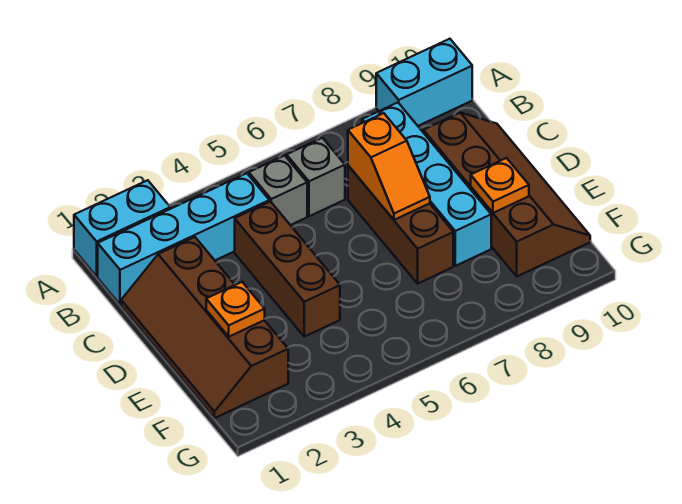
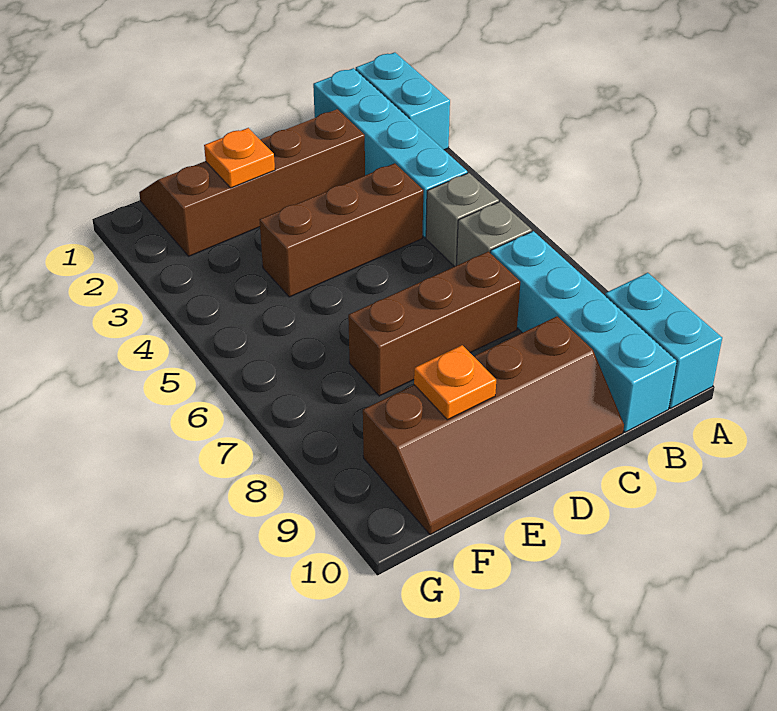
cyan brick B8:E8 level 1 -> cyan brick B7:B10 level 1
orange slope C7:D7 level 2 top C -> none

